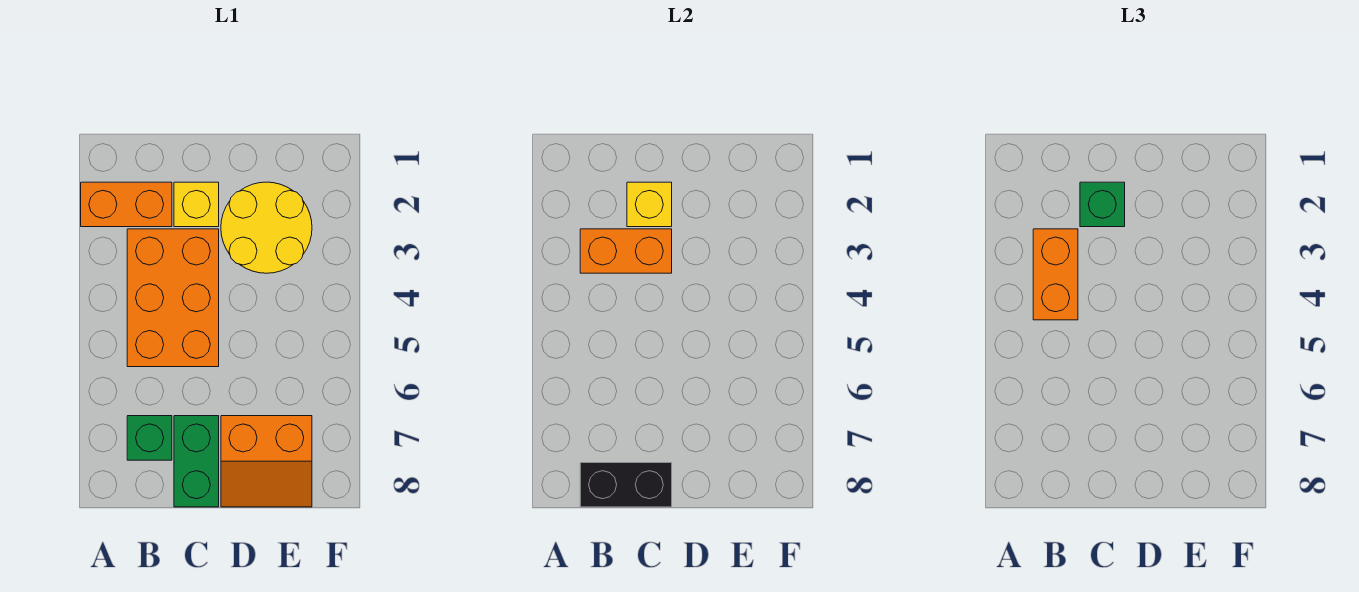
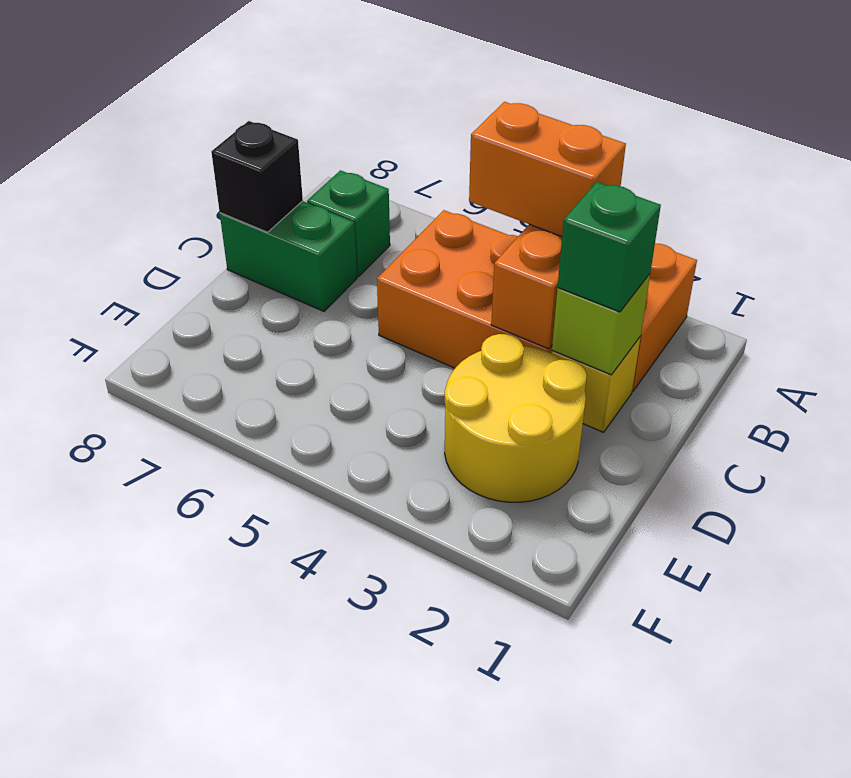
black brick B8:C8 level 2 -> black brick C8 level 2
yellow brick C2 level 2 -> lime brick C2 level 2
orange slope D7:E8 level 1 top 7 -> none

